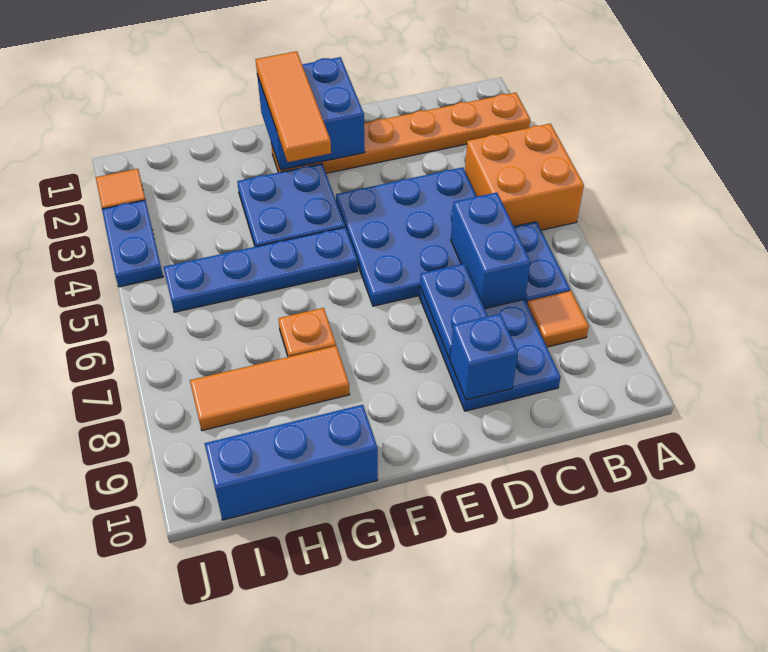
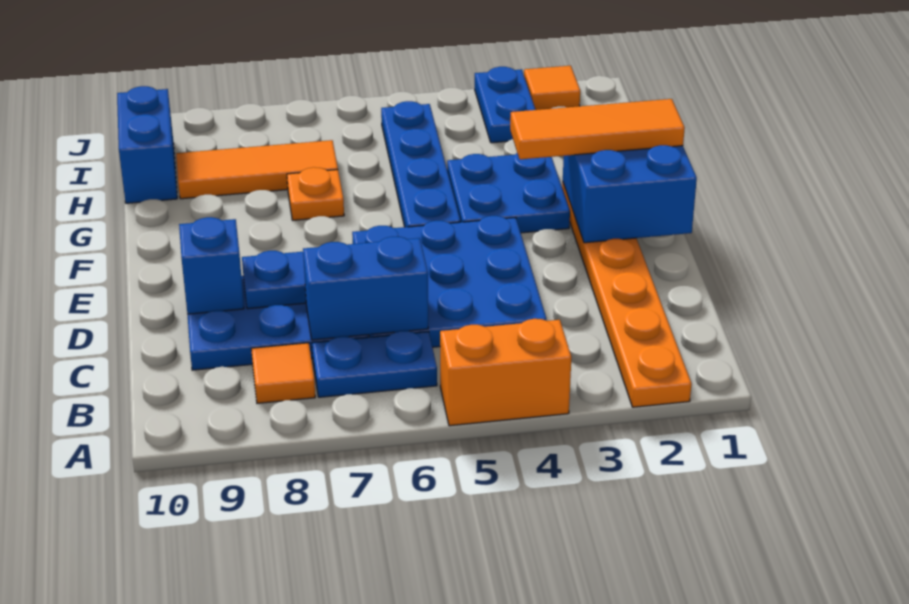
orange brick A4:B5 level 1 -> orange brick A4:A5 level 1
orange tile G8:I8 level 1 -> orange tile H7:H9 level 1
blue brick G10:I10 level 1 -> blue brick H10:I10 level 1
blue plate J3:J4 level 1 -> blue plate I3:J3 level 1

